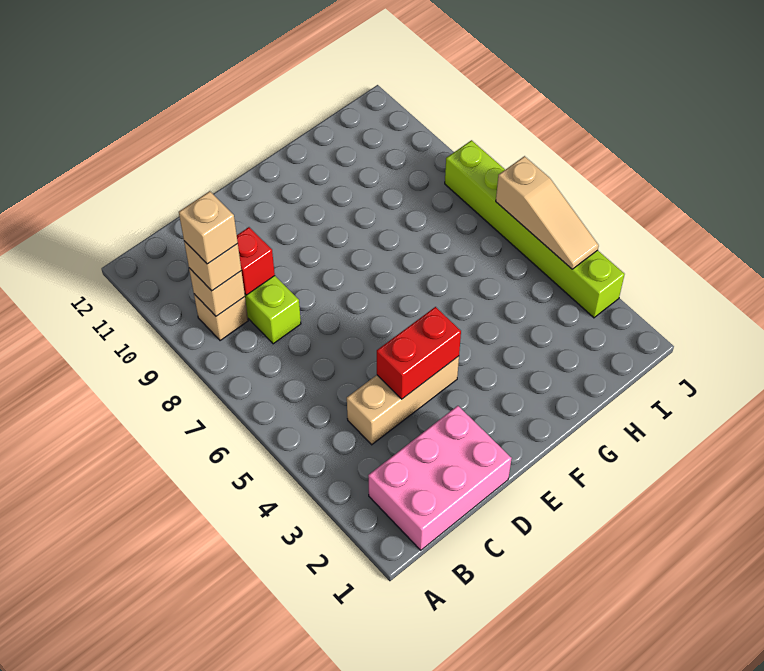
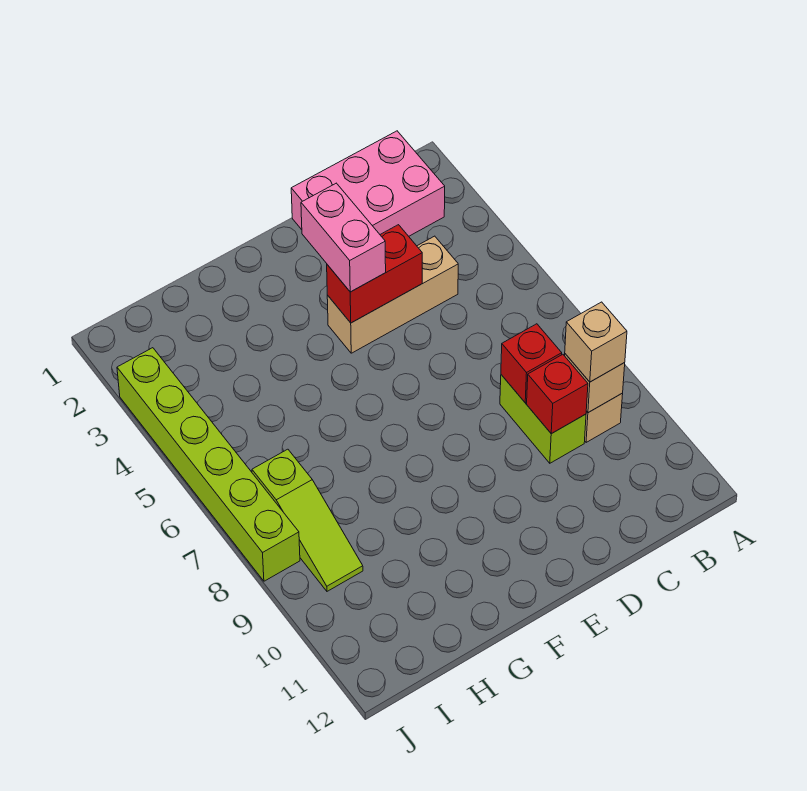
tan brick B9 level 4 -> none
none -> red brick C8 level 2
none -> pink brick E3:E4 level 3
none -> lime slope I7:I9 level 1 top 7
tan slope J4:J6 level 2 top 6 -> none

